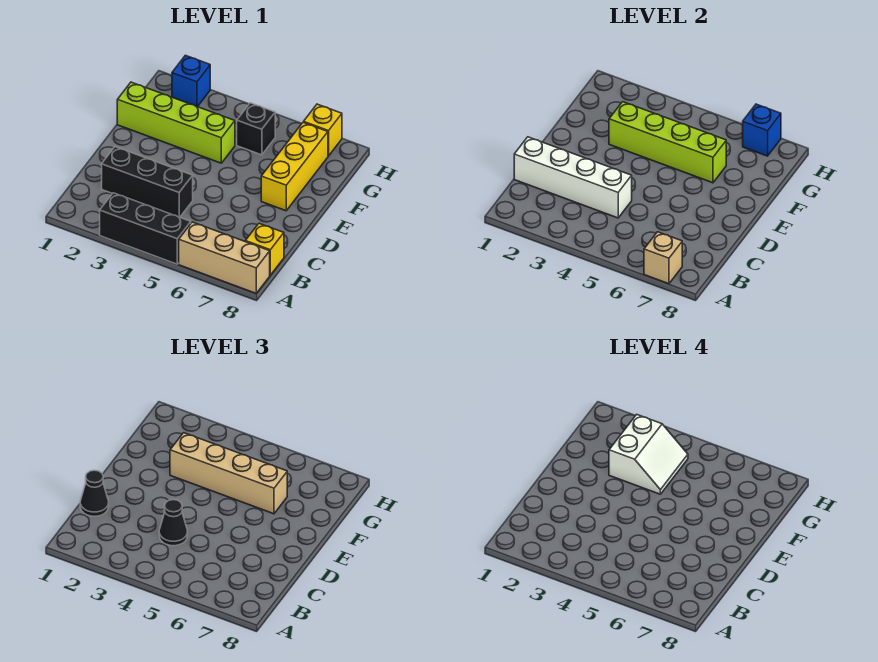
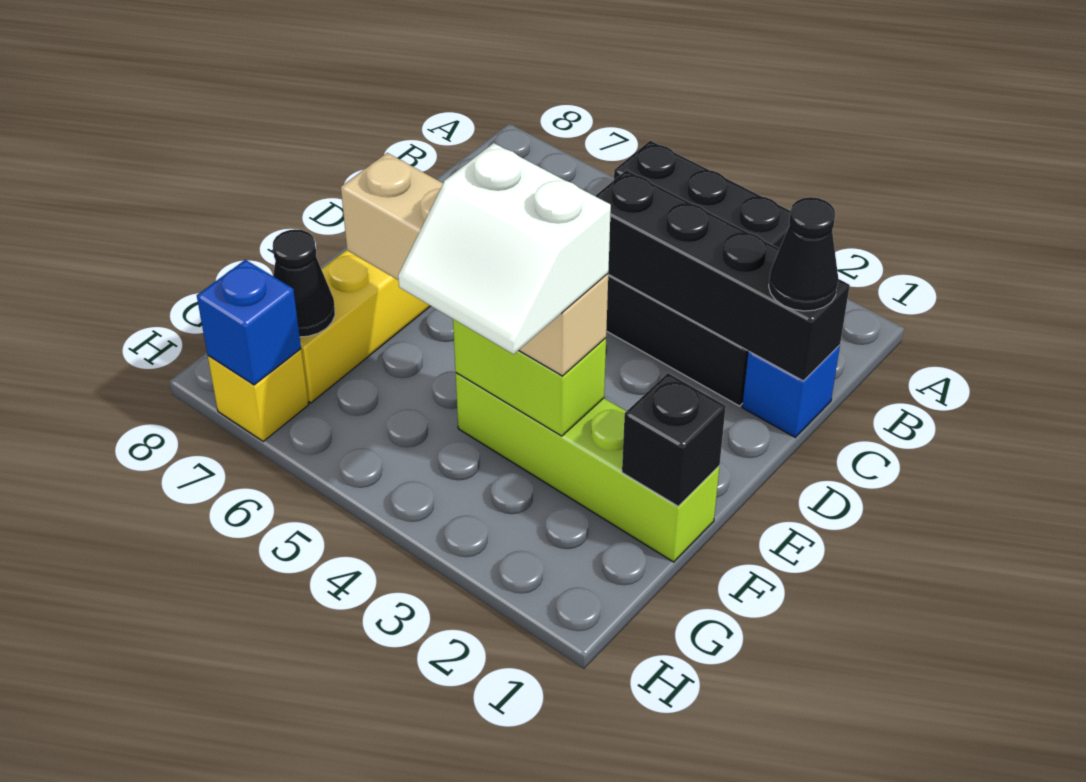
tan brick A6:A8 level 1 -> none
tan brick A7 level 2 -> none
yellow brick B8 level 1 -> none
white brick C1:C4 level 2 -> black brick C1:C4 level 2
black cone C4 level 3 -> black cone G7 level 2
lime brick F3:F6 level 2 -> lime brick F3:F4 level 2
white slope F3:G4 level 4 top 3 -> white slope F3:G4 level 4 top F
black brick G5 level 1 -> black brick F1 level 2
blue brick H2 level 1 -> blue brick C1 level 1

